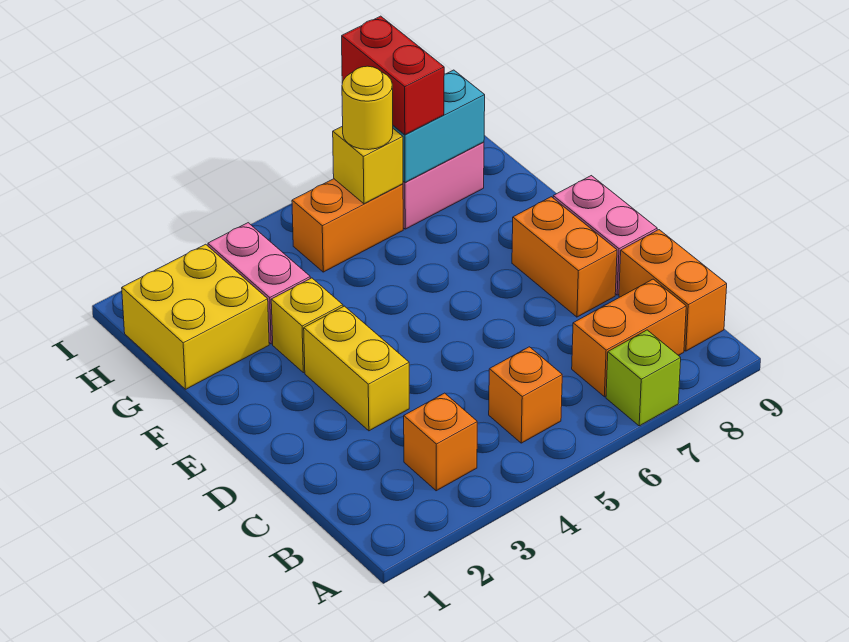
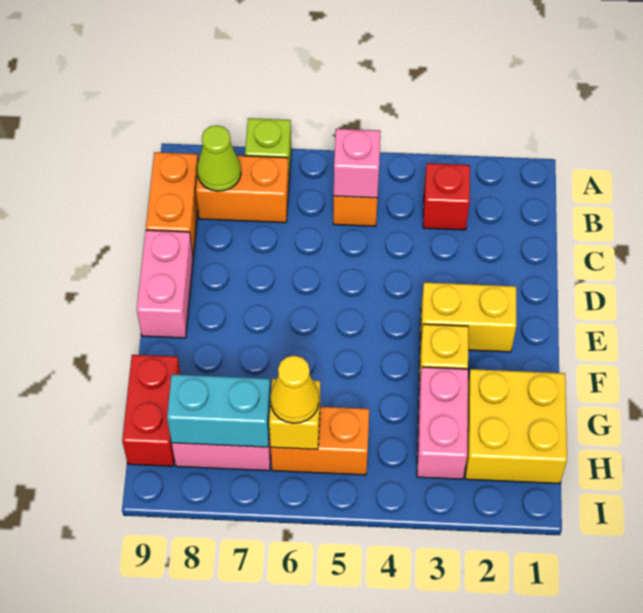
orange brick B3 level 1 -> red brick B3 level 1
none -> pink brick B5 level 2
none -> lime cone B8 level 2
yellow brick D3:E3 level 1 -> yellow brick E2:E3 level 1
orange brick D8:E8 level 1 -> none
yellow round brick H6 level 3 -> yellow cone H6 level 3
red brick H7:I7 level 3 -> red brick G9:H9 level 1

